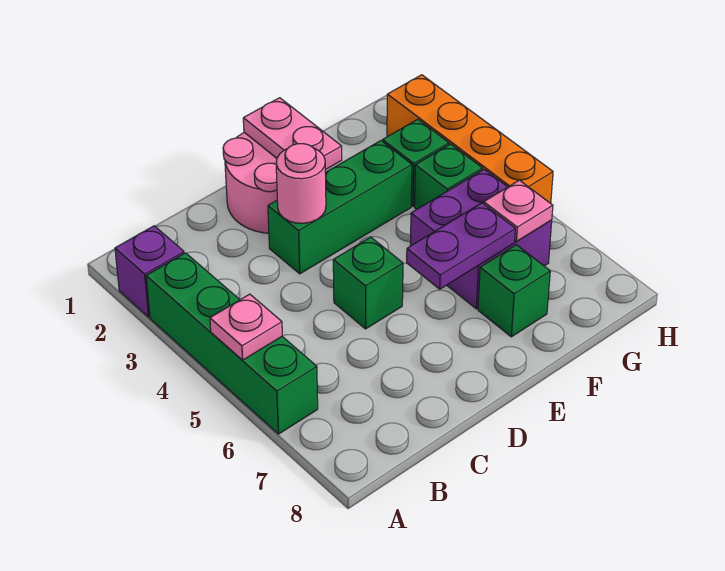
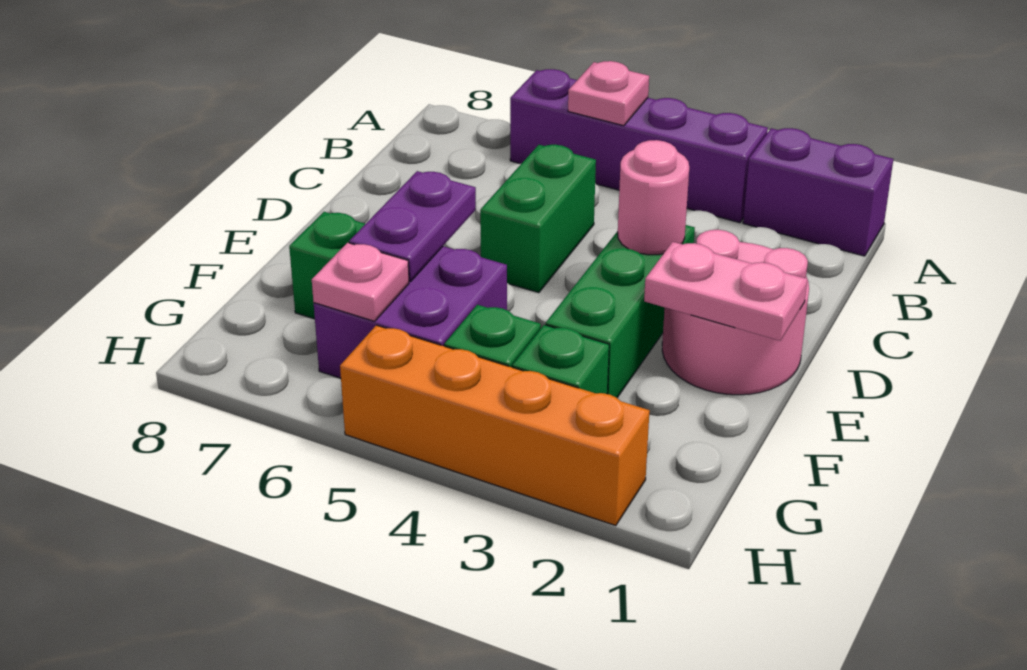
purple brick A2 level 1 -> purple brick A1:A2 level 1
green brick A3:A6 level 1 -> purple brick A3:A6 level 1
green brick D5 level 1 -> green brick C5:D5 level 1

